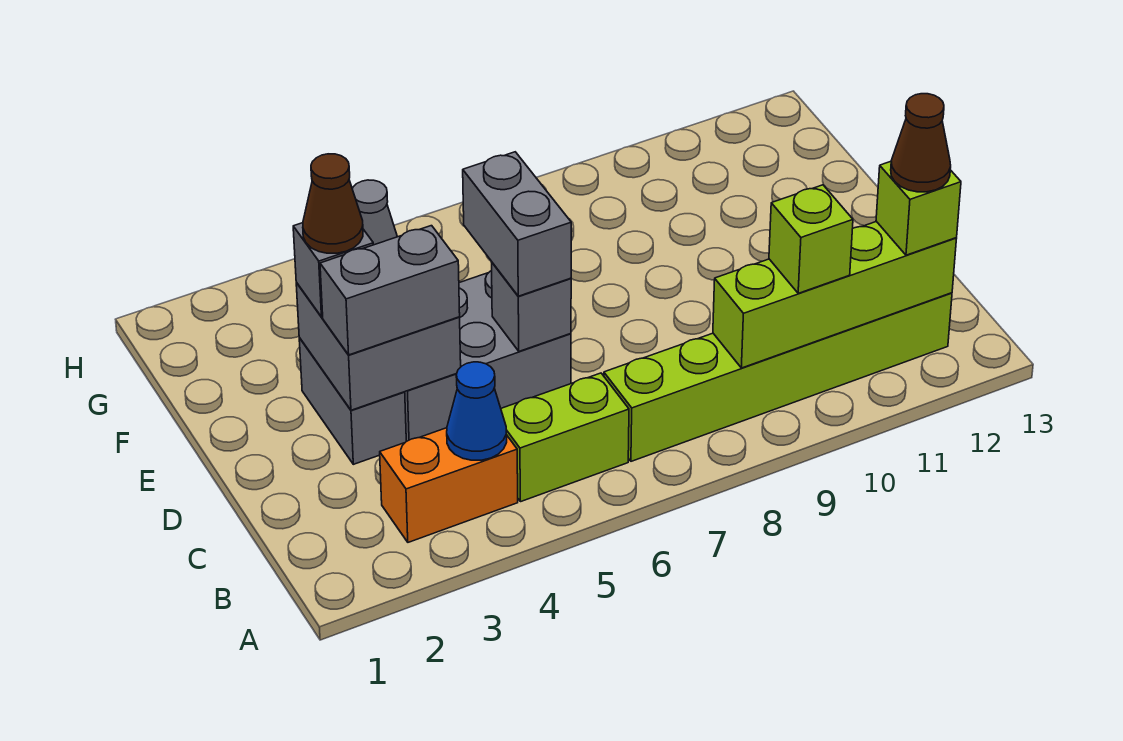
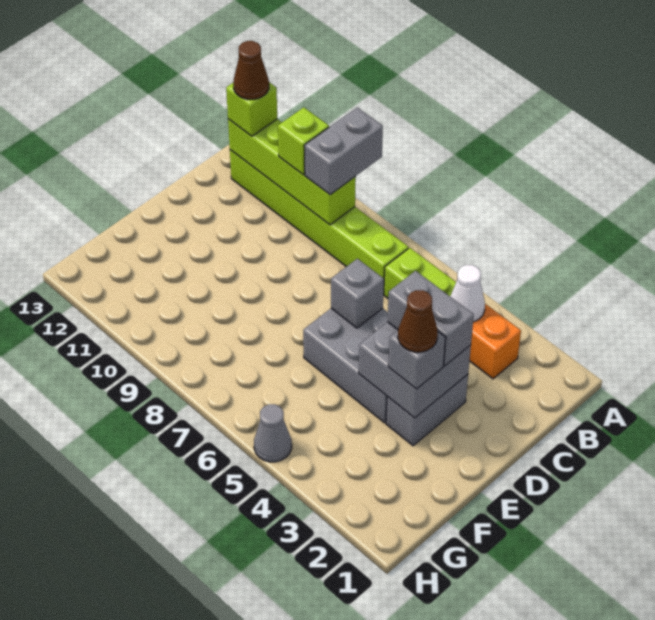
blue cone B4 level 2 -> white cone B4 level 2
grey brick D6:E6 level 3 -> grey brick A9:B9 level 3

